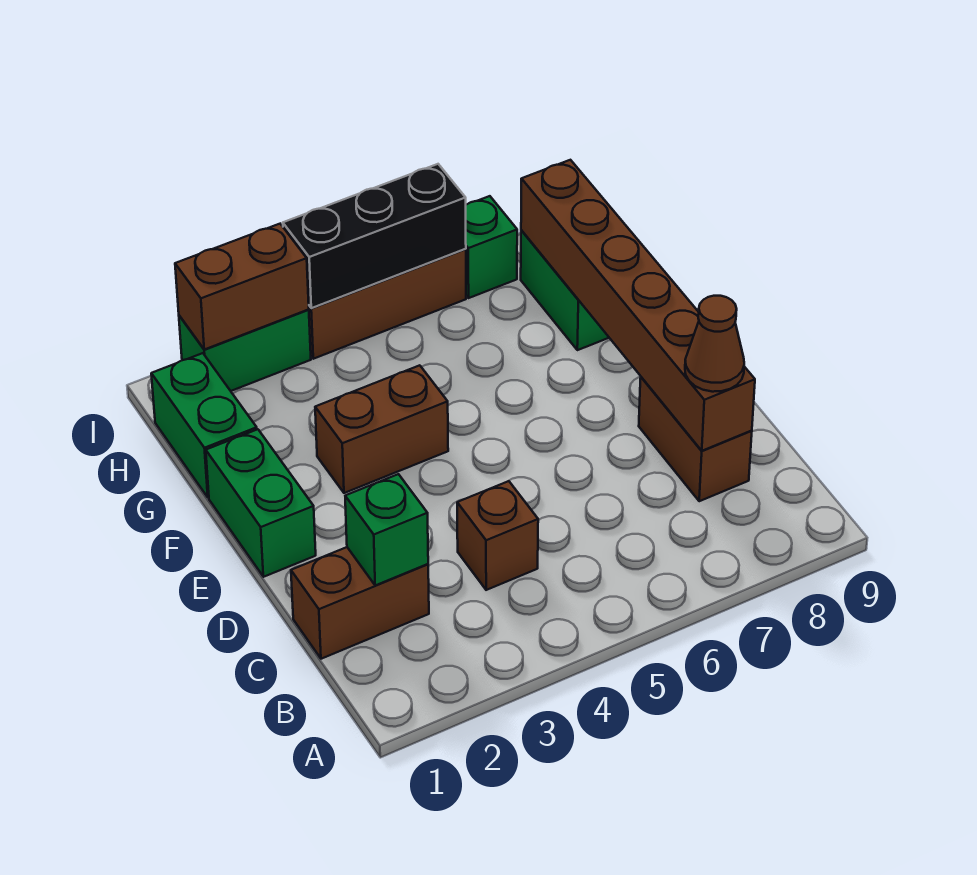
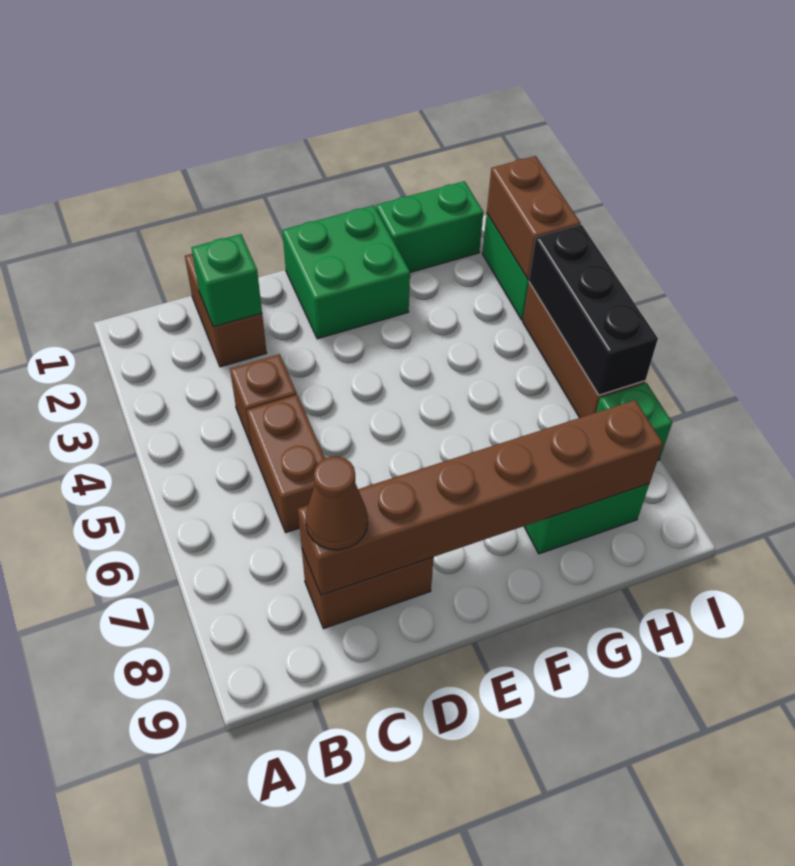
green brick E1:F1 level 1 -> green brick E1:F2 level 1
brown brick F3:F4 level 1 -> brown brick C5:C6 level 1

